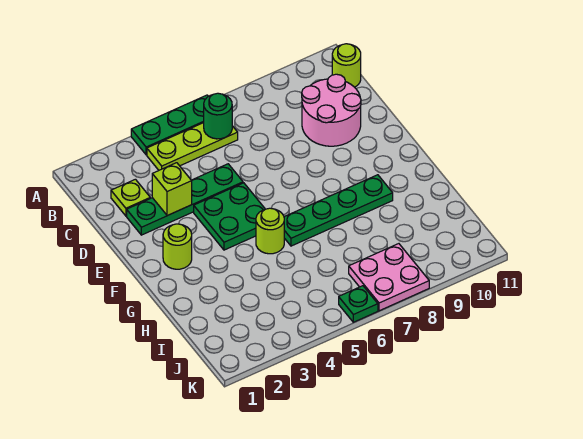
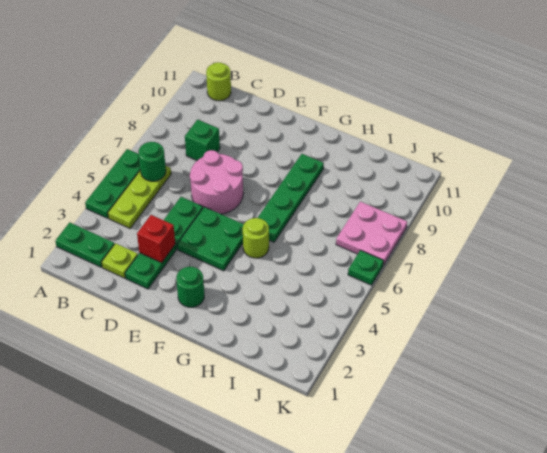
none -> green plate A2:B2 level 1
none -> green brick C8 level 1
pink round brick C9:D10 level 1 -> pink round brick D6:E7 level 1
lime brick D3 level 2 -> red brick D3 level 2
lime round brick F2 level 1 -> green round brick F2 level 1

